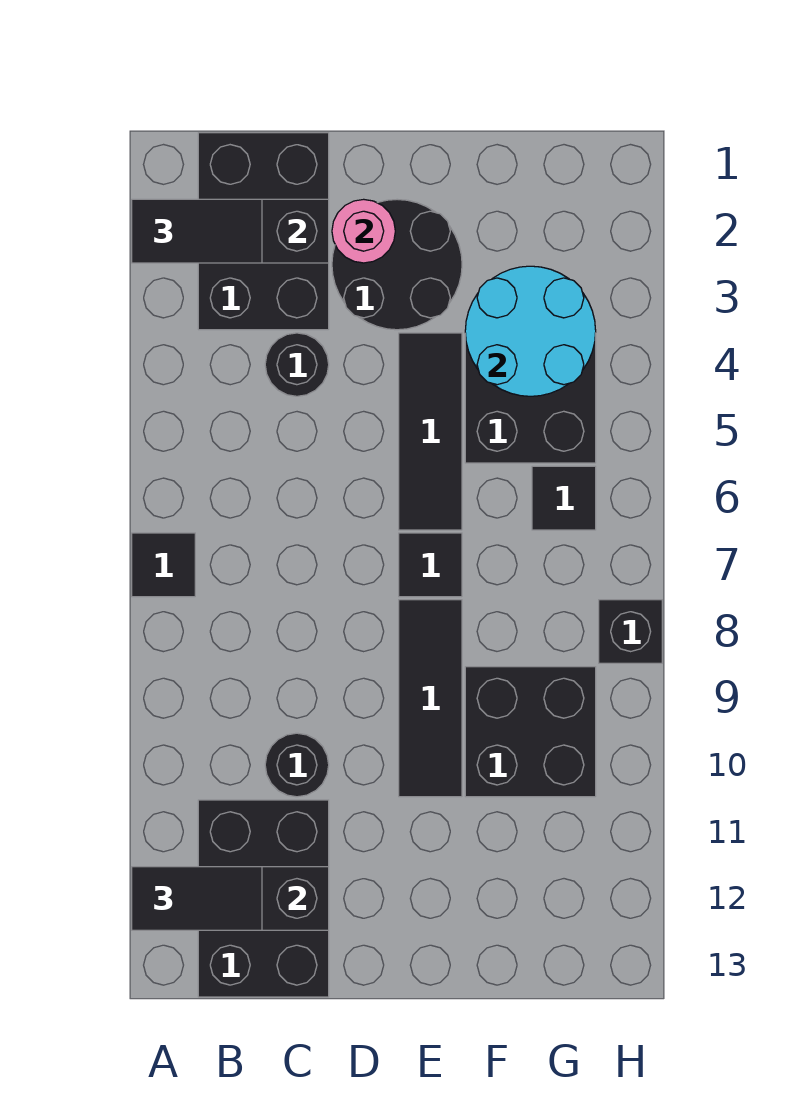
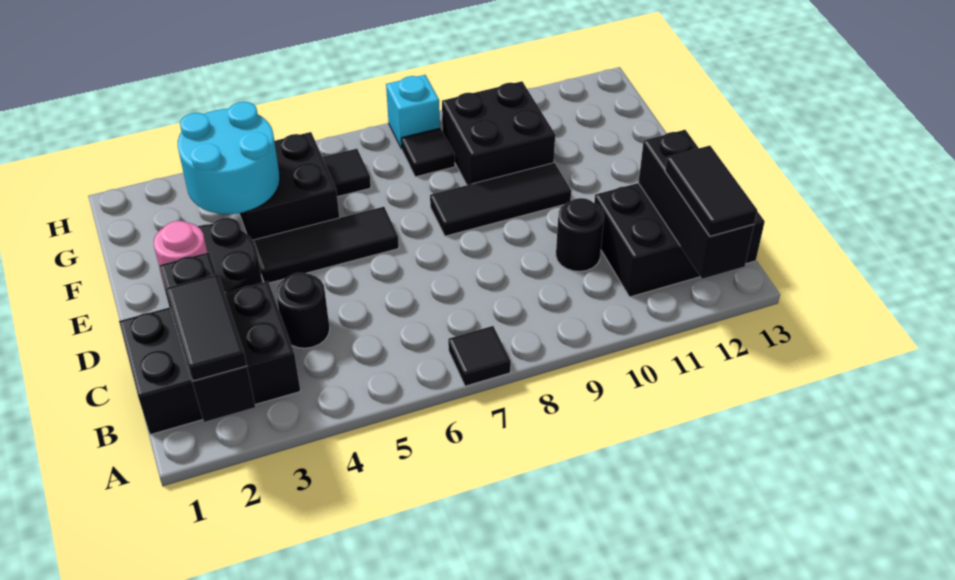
black tile E7 level 1 -> black tile G8 level 1
black brick H8 level 1 -> cyan brick H8 level 1

